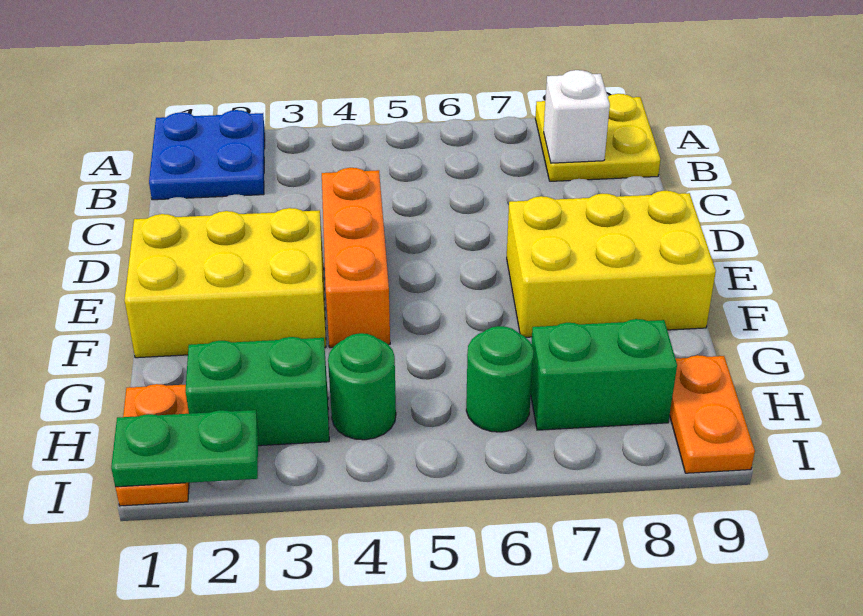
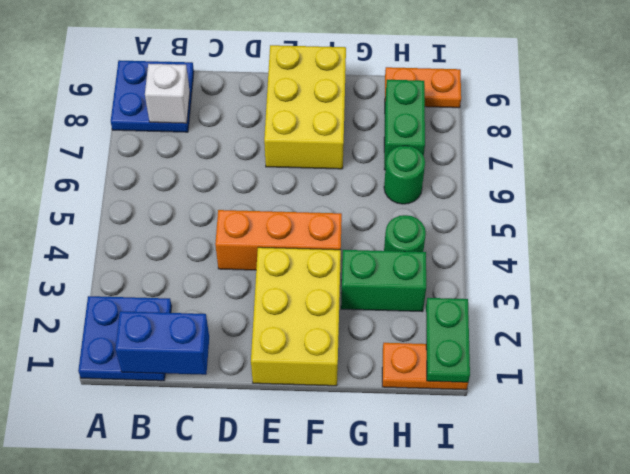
yellow plate A8:B9 level 1 -> blue plate A8:B9 level 1
none -> blue brick B1:C1 level 2
green brick H2:H3 level 1 -> green brick G3:H3 level 1

